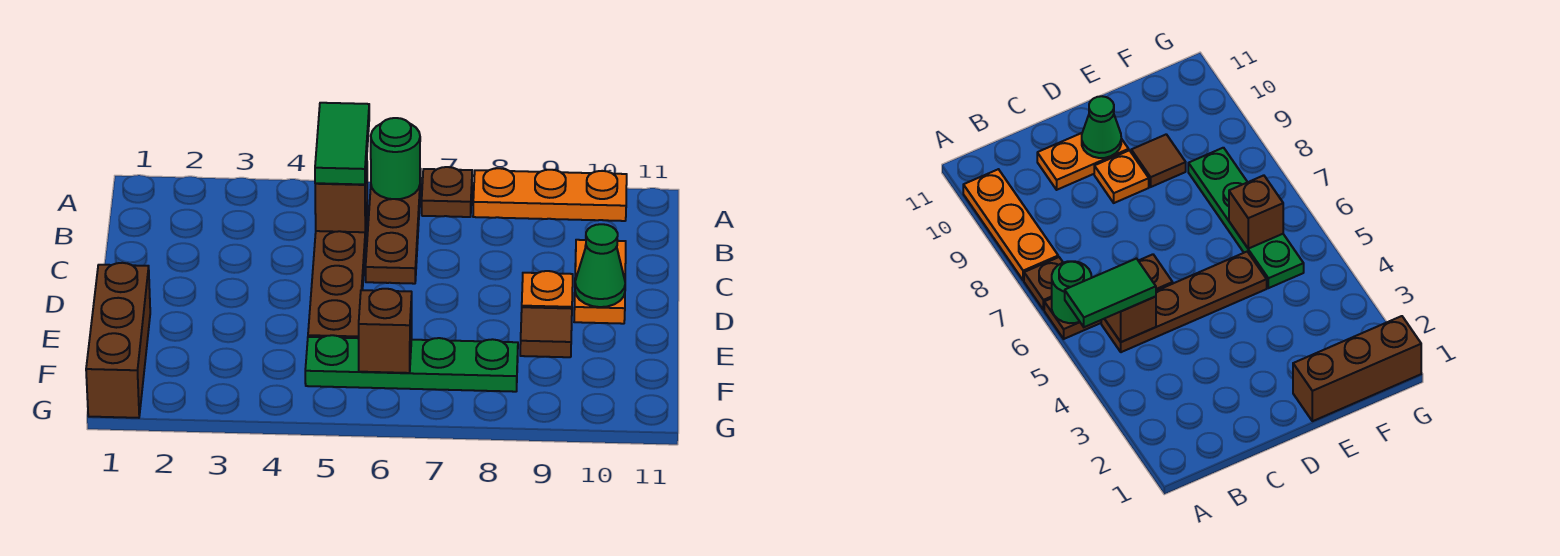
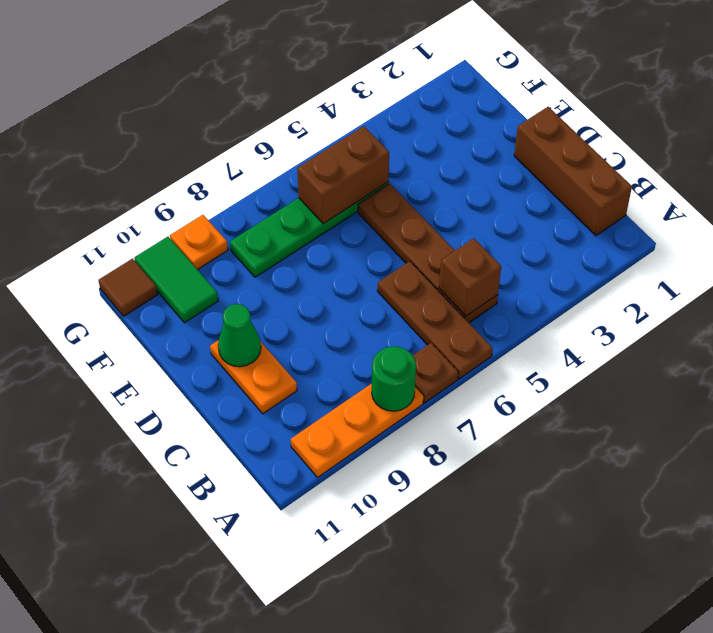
green tile A5:B5 level 3 -> green tile F10:G10 level 1
green round brick A6 level 2 -> green round brick A8 level 2
orange plate D9 level 1 -> orange plate G9 level 1
brown brick E1:G1 level 1 -> brown brick B1:D1 level 1
brown tile E9 level 1 -> brown tile G11 level 1
brown brick F6 level 2 -> brown brick F5:F6 level 2

